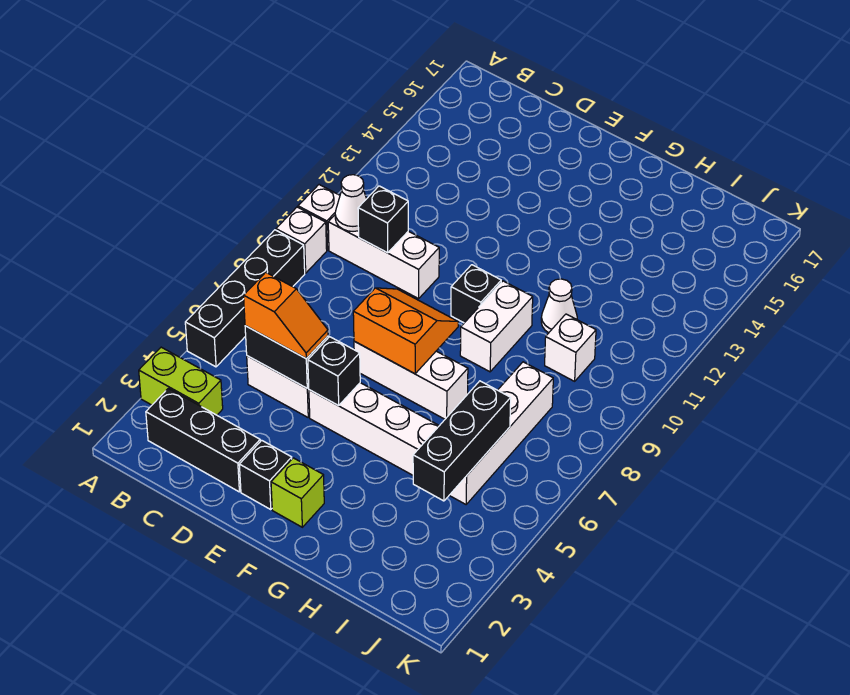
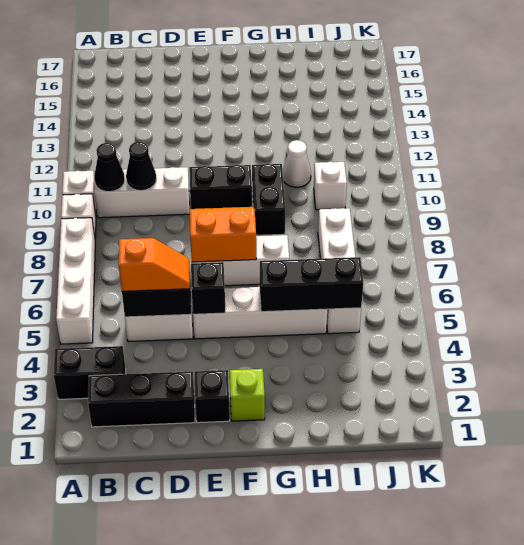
lime brick A3:B3 level 1 -> black brick A3:B3 level 1
black brick A5:A8 level 1 -> white brick A5:A8 level 1
white cone B10 level 2 -> black cone B10 level 2
black brick C10 level 2 -> black cone C10 level 2
black brick F10 level 1 -> black brick E10:F10 level 1
white brick G9:G10 level 1 -> black brick G9:G10 level 1
black brick I4:I6 level 2 -> black brick G5:I5 level 2

